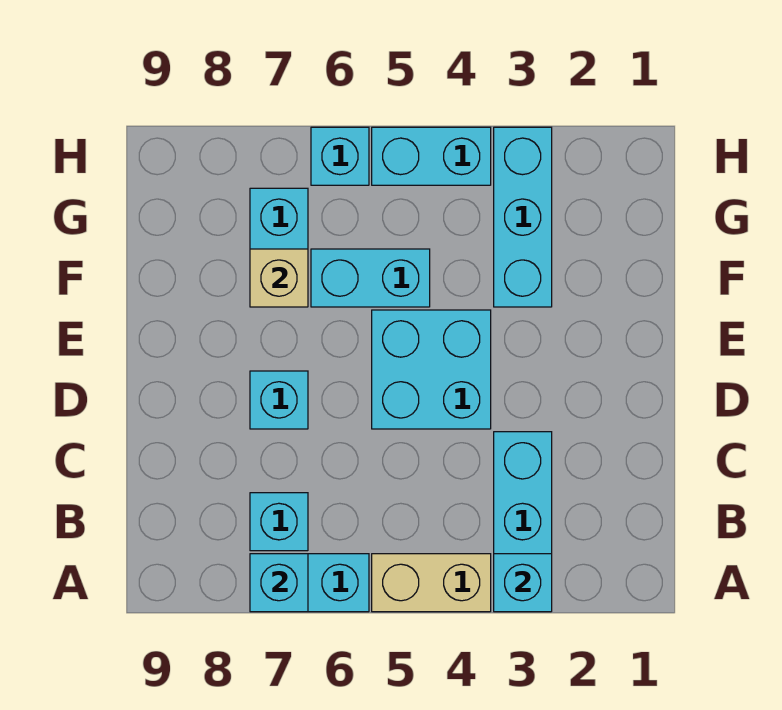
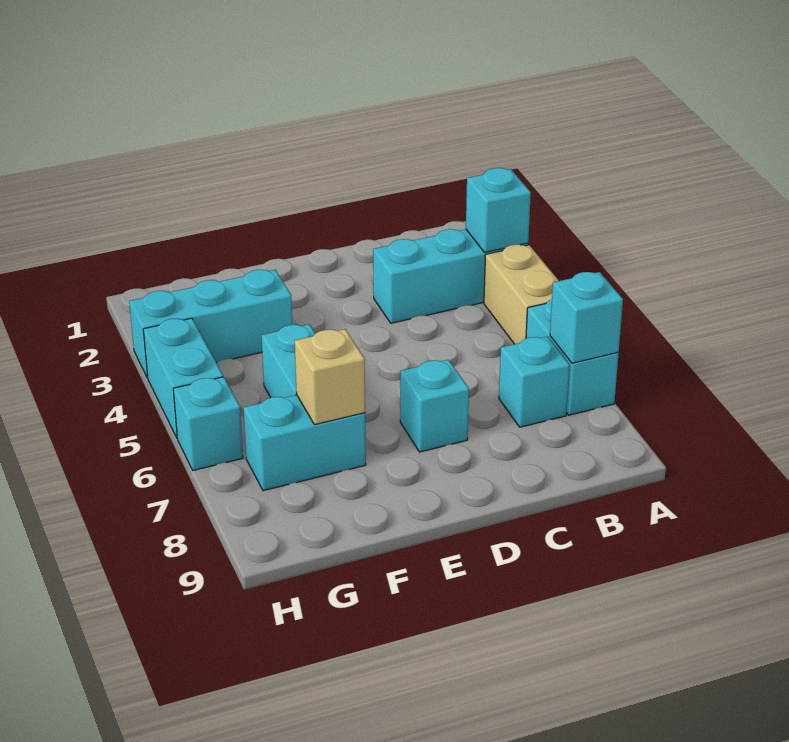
cyan brick D4:E5 level 1 -> none

